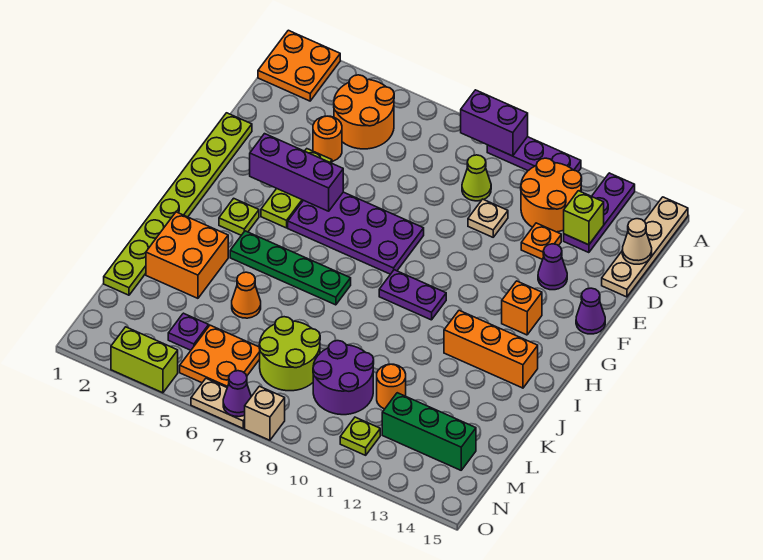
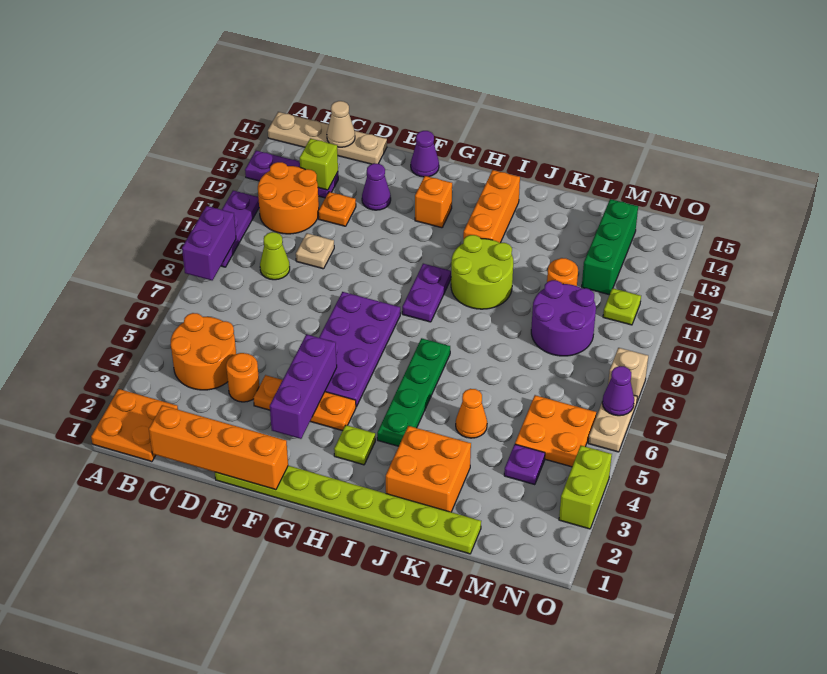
none -> orange brick C1:F1 level 2
lime plate E4:G4 level 1 -> orange plate E4:G4 level 1
lime round brick L7:M8 level 1 -> lime round brick I10:J11 level 1

